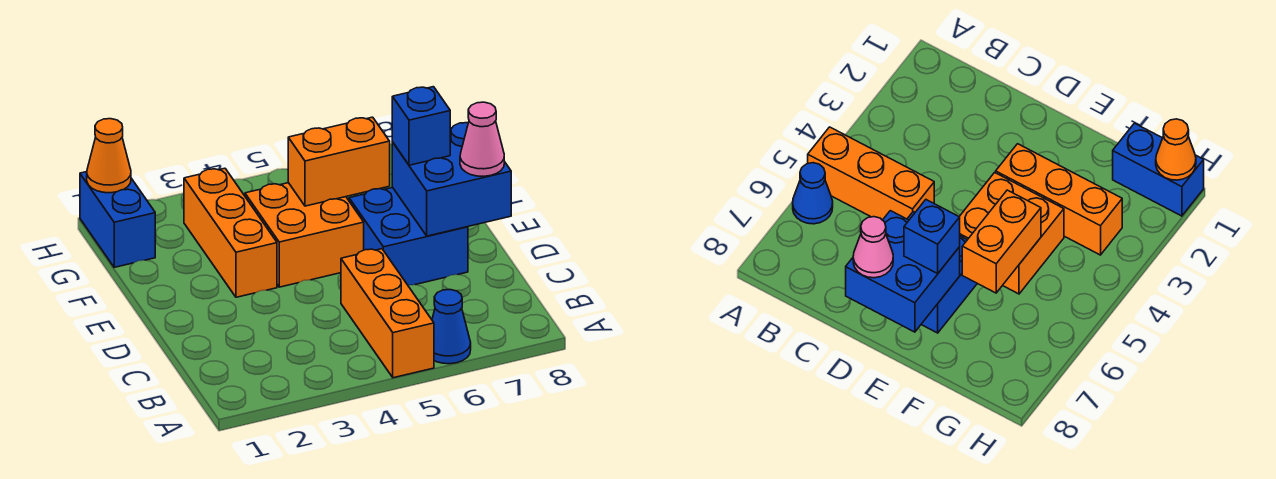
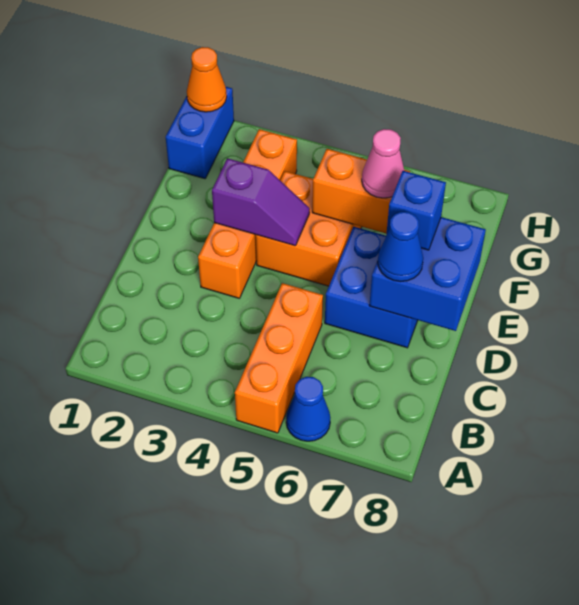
none -> blue cone D7 level 3
pink cone D8 level 3 -> pink cone F6 level 3
orange brick E3:G3 level 1 -> orange brick D3:G3 level 1
none -> purple slope E3:E4 level 2 top 3

